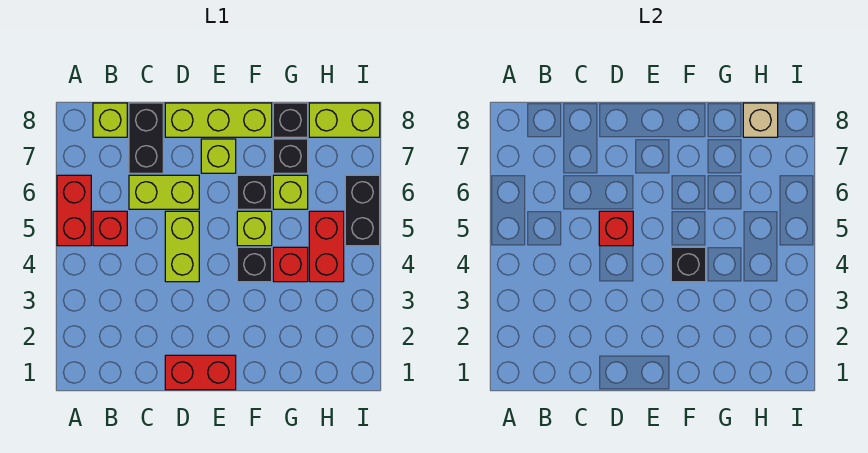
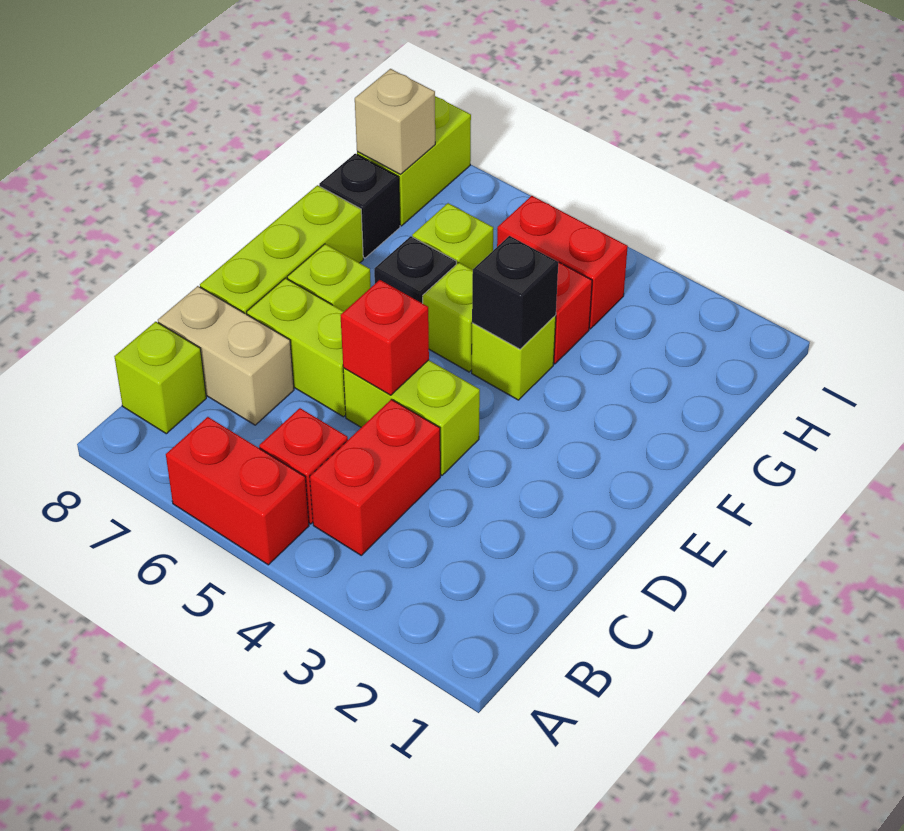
lime brick C6:D6 level 1 -> lime brick D6:D7 level 1
black brick C7:C8 level 1 -> tan brick C7:C8 level 1
red brick D1:E1 level 1 -> red brick B4:C4 level 1
black brick F4 level 1 -> lime brick F4 level 1
black brick G7 level 1 -> none
black brick I5:I6 level 1 -> none

